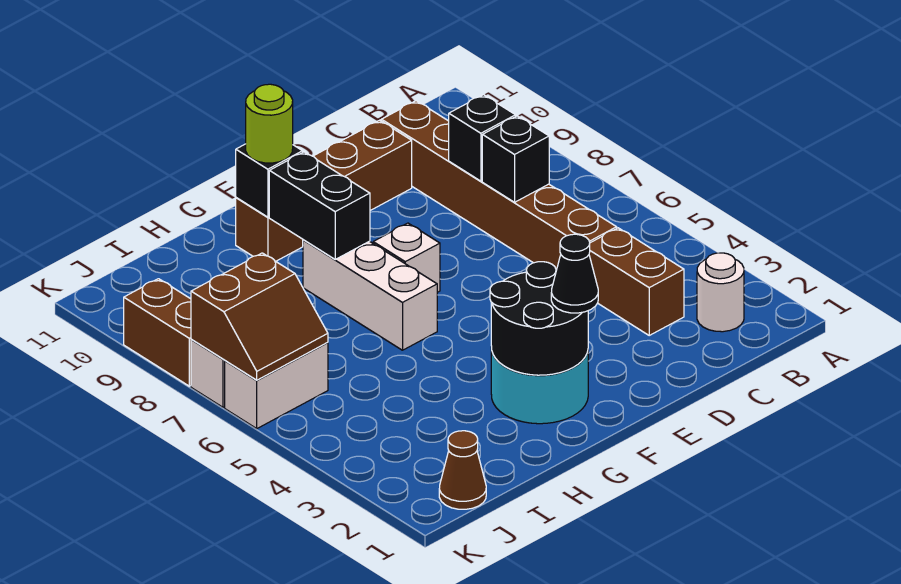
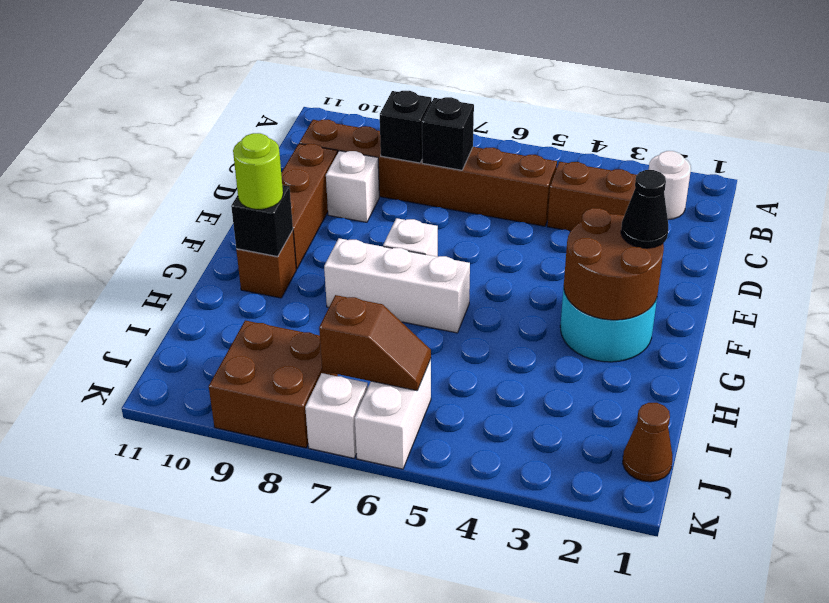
none -> white brick D9 level 1
black round brick F2:G3 level 2 -> brown round brick F2:G3 level 2
black brick G8:G9 level 2 -> none
brown slope J6:K7 level 2 top 7 -> brown slope J6:J7 level 2 top 7
brown brick K8:K9 level 1 -> brown brick J8:K9 level 1

